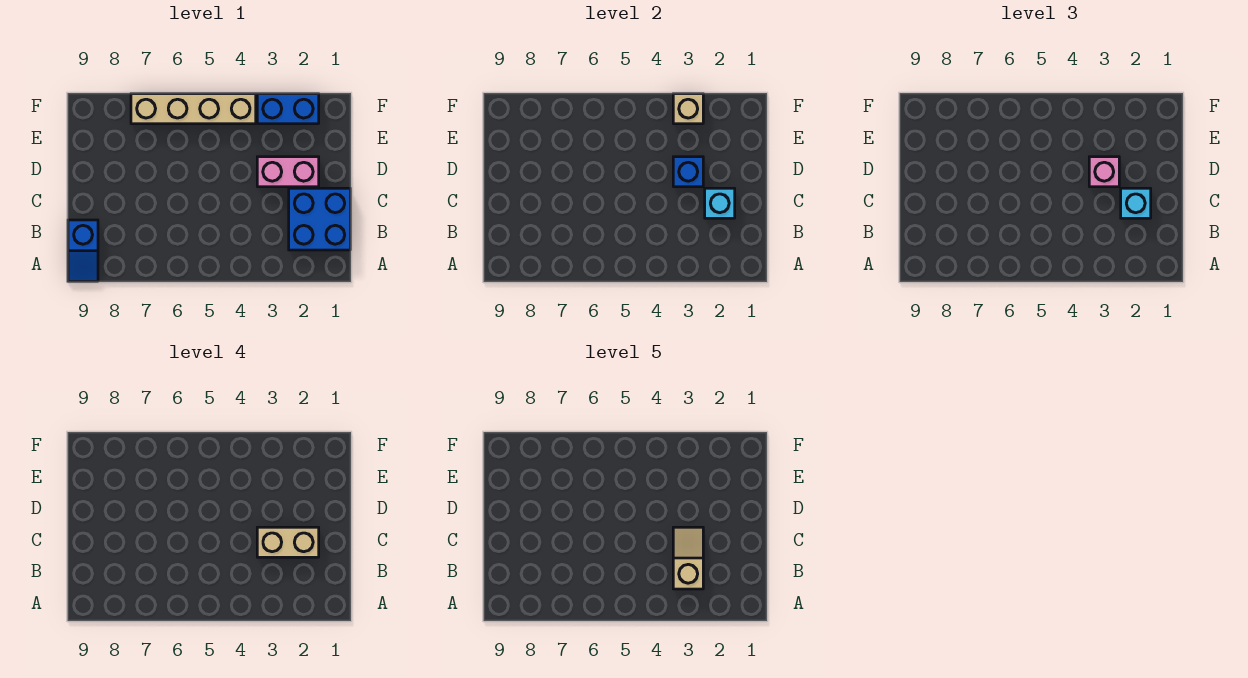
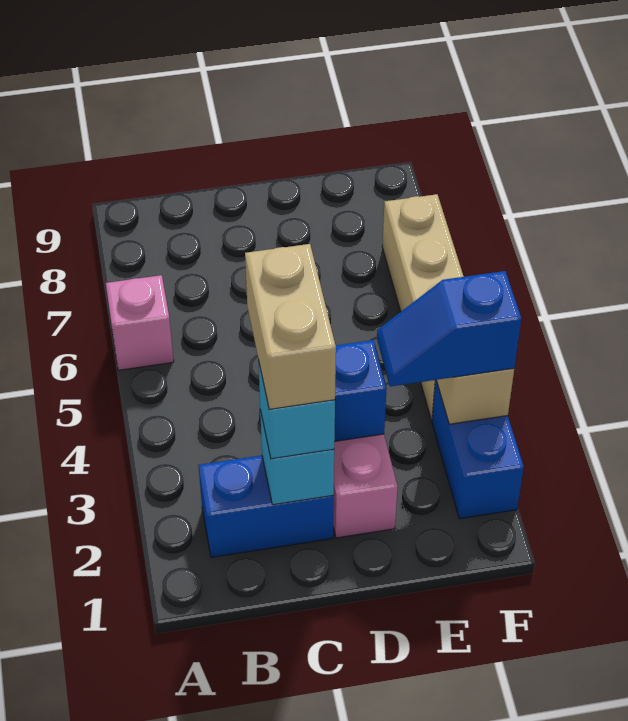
blue slope A9:B9 level 1 top B -> blue slope E3:F3 level 3 top F
blue brick B1:C2 level 1 -> blue brick B2:C2 level 1
tan slope B3:C3 level 5 top B -> none
pink brick D3 level 3 -> pink brick A6 level 1

